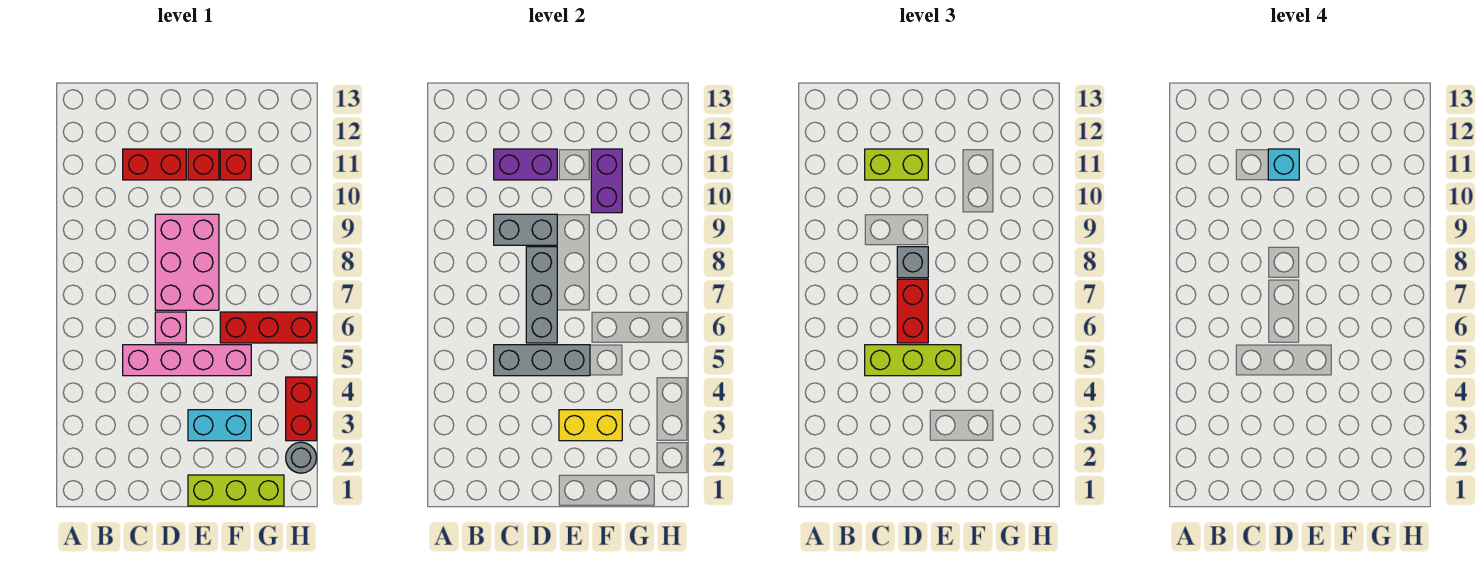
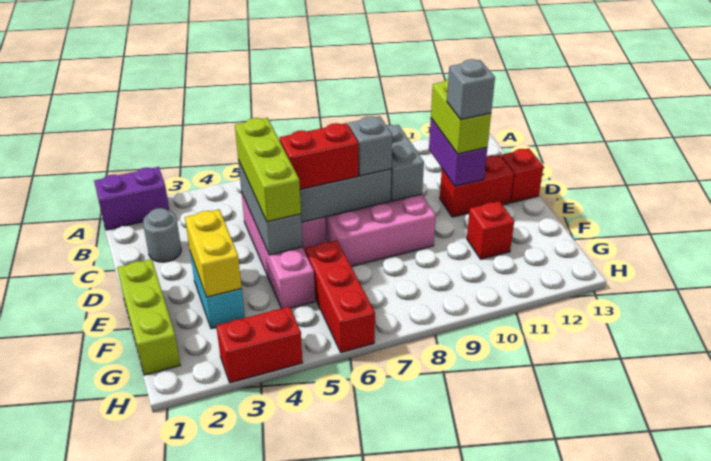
red brick C11:D11 level 1 -> red brick D11:D12 level 1
cyan brick D11 level 4 -> grey brick D11 level 4
red brick E11 level 1 -> red brick D13 level 1
purple brick F10:F11 level 2 -> purple brick A1:A2 level 1
grey round brick H2 level 1 -> grey round brick C2 level 1

